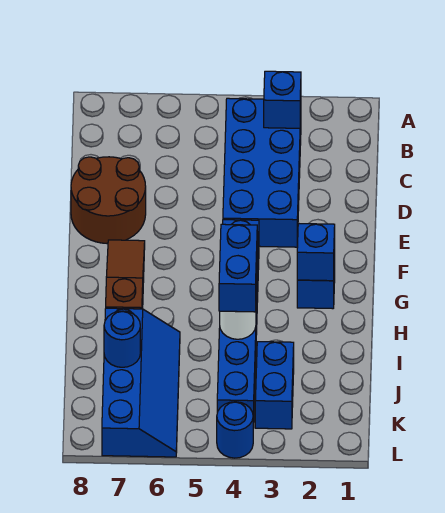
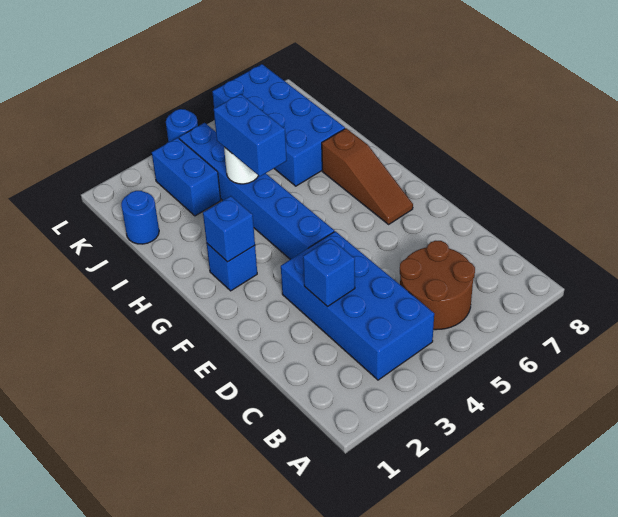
blue brick B3 level 2 -> blue brick D3 level 2
brown round brick D7:E8 level 1 -> brown round brick B5:C6 level 1
blue slope I6:L7 level 1 top 7 -> blue brick I6:L7 level 1
blue round brick J7 level 2 -> blue round brick J1 level 1

